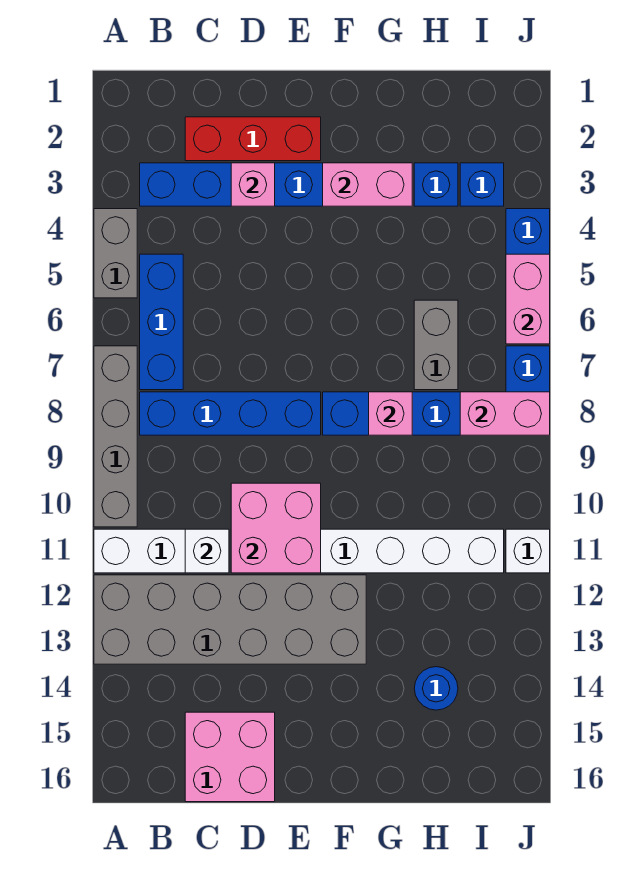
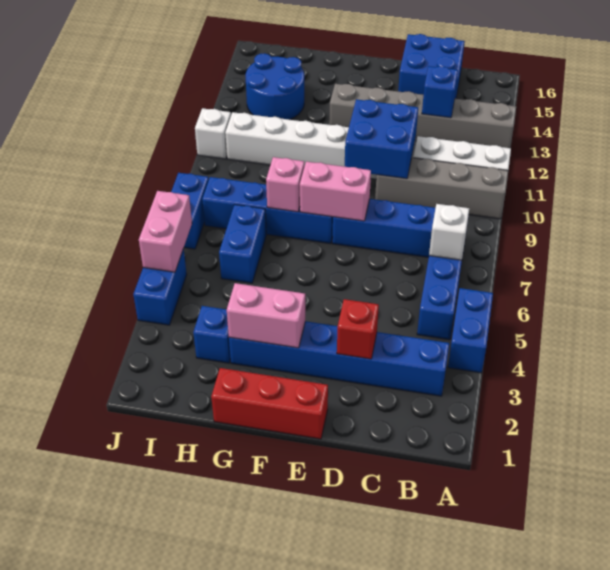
grey brick A4:A5 level 1 -> blue brick A4:A5 level 1
grey brick A7:A10 level 1 -> grey brick A10:D10 level 1
grey brick A12:F13 level 1 -> grey brick A13:F13 level 1
red brick C2:E2 level 1 -> red brick E1:G1 level 1
white brick C11 level 2 -> white brick B7 level 2
pink brick C15:D16 level 1 -> blue brick C15:D16 level 1
pink brick D3 level 2 -> red brick D3 level 2
pink brick D10:E11 level 2 -> blue brick D10:E11 level 2
grey brick H6:H7 level 1 -> blue brick H6:H7 level 1
blue round brick H14 level 1 -> blue round brick H13:I14 level 1
blue brick I3 level 1 -> blue brick C13 level 2
pink brick I8:J8 level 2 -> pink brick E8:F8 level 2

